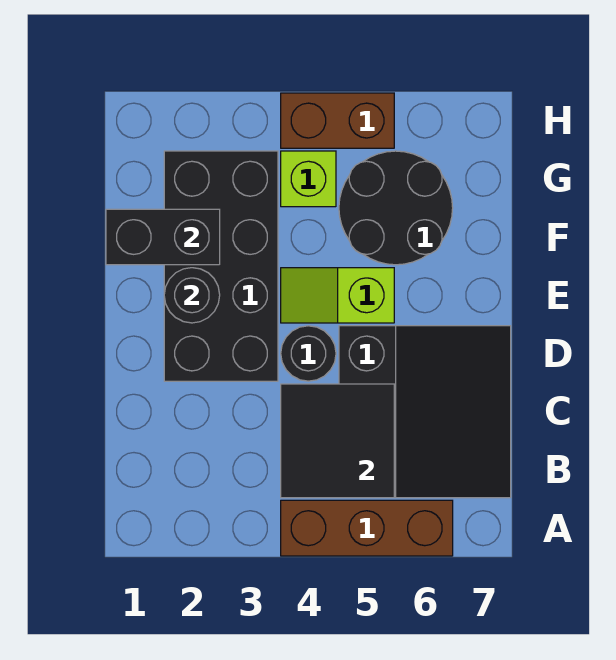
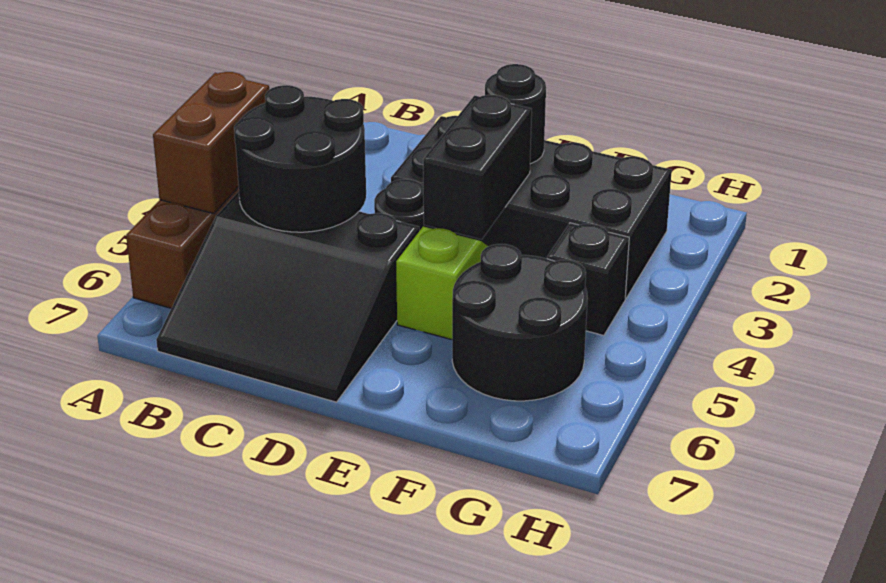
black tile B4:C5 level 2 -> black round brick B4:C5 level 2
black brick F1:F2 level 2 -> black brick E3:E4 level 2
lime brick G4 level 1 -> black brick G4 level 1
brown brick H4:H5 level 1 -> brown brick A4:A5 level 2

